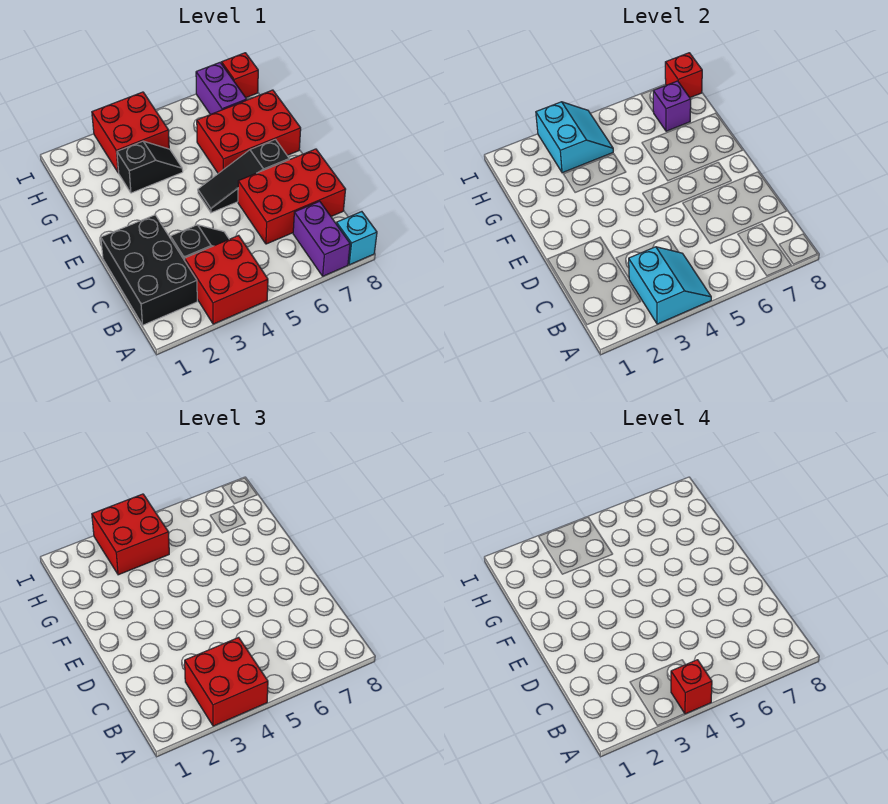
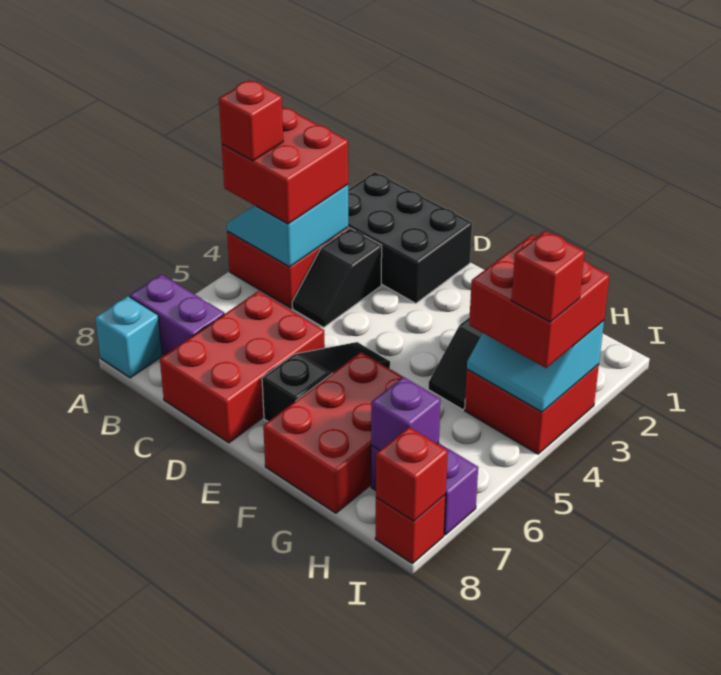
cyan slope A3:B4 level 2 top 3 -> cyan slope A3:B4 level 2 top B
none -> red brick I4 level 4

